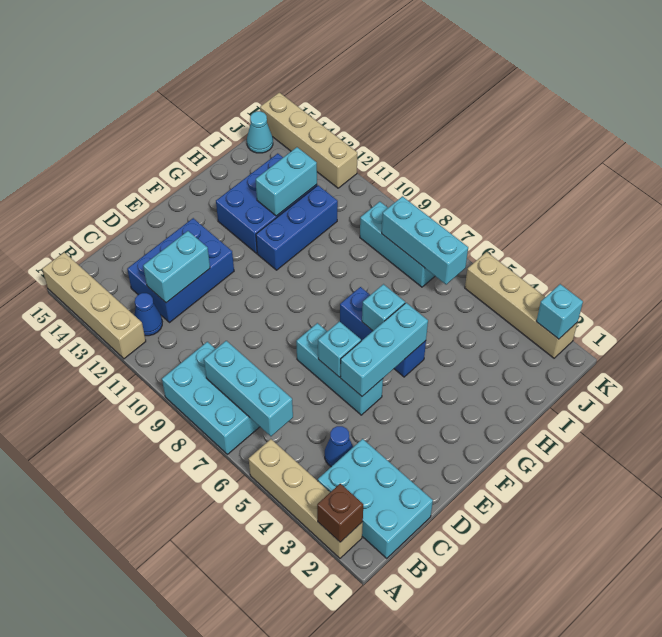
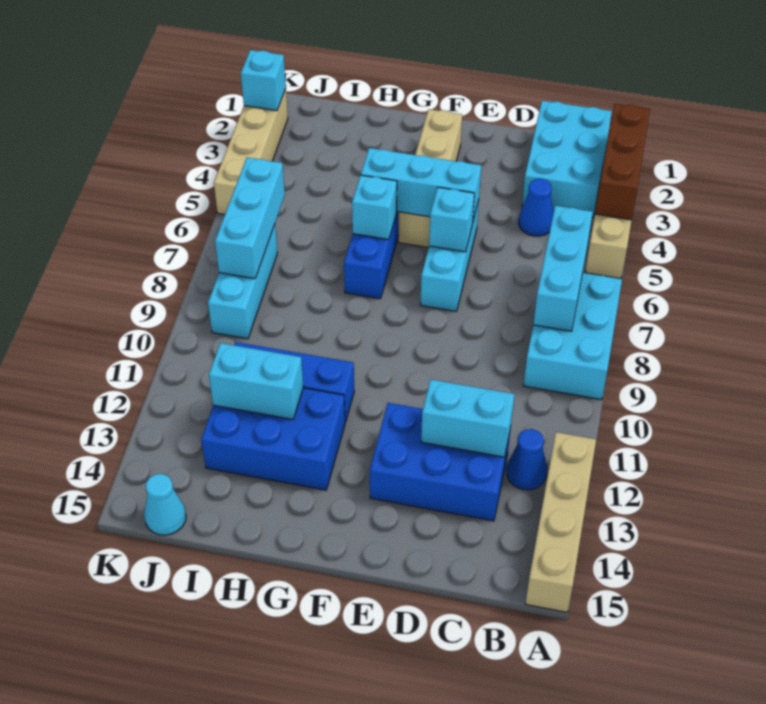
brown brick A2 level 2 -> brown brick A2:A4 level 2
tan brick K12:K15 level 1 -> tan brick F2:F5 level 1

